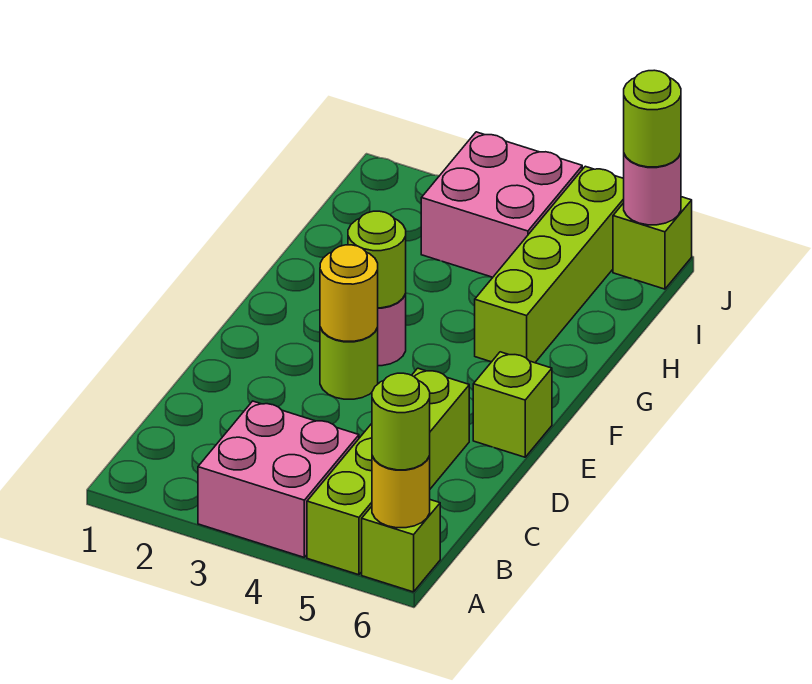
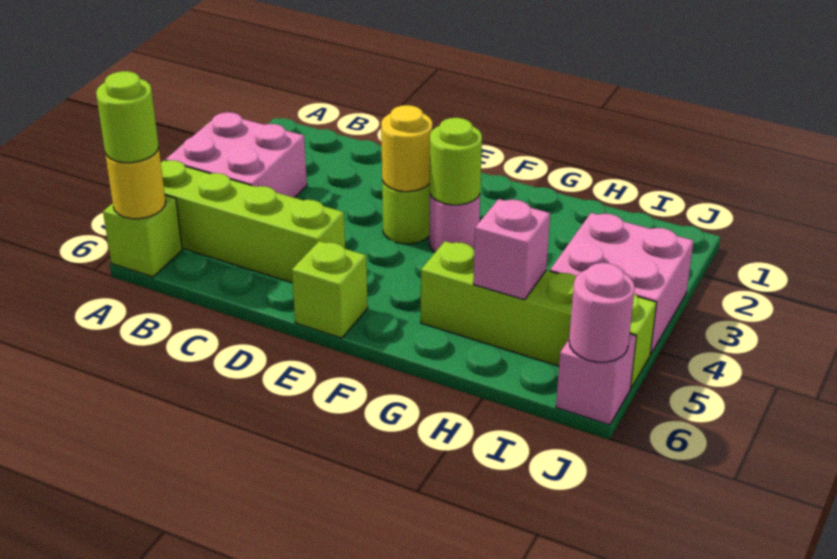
none -> pink brick H5 level 2
lime brick J6 level 1 -> pink brick J6 level 1
lime round brick J6 level 3 -> none

